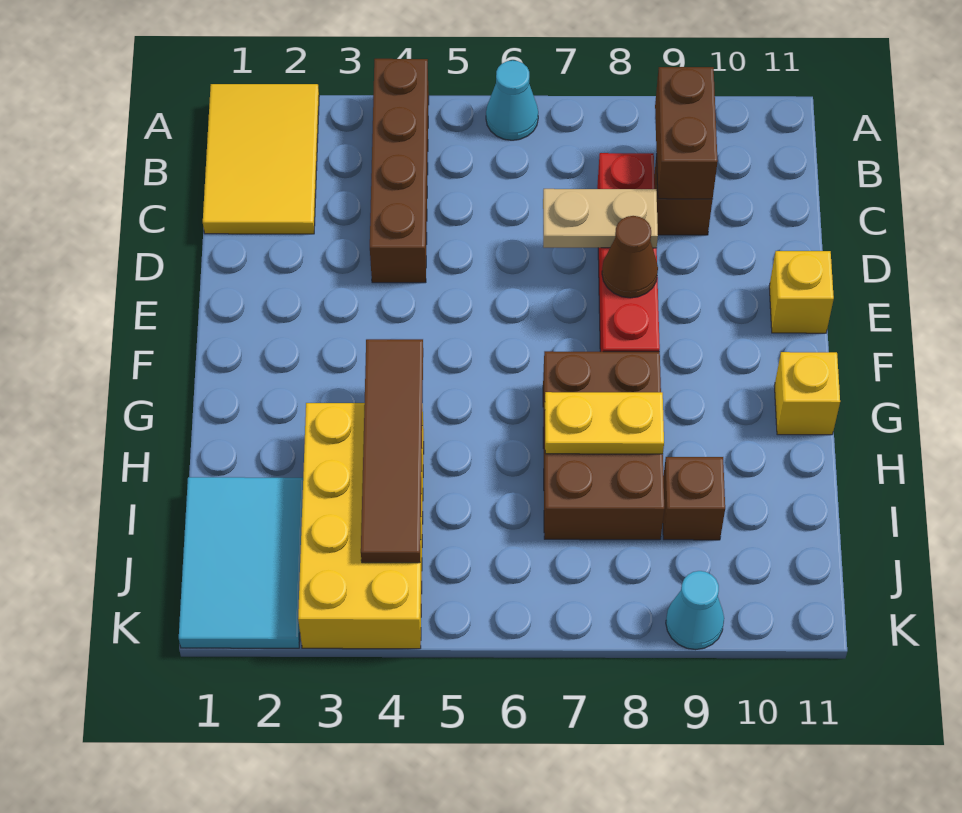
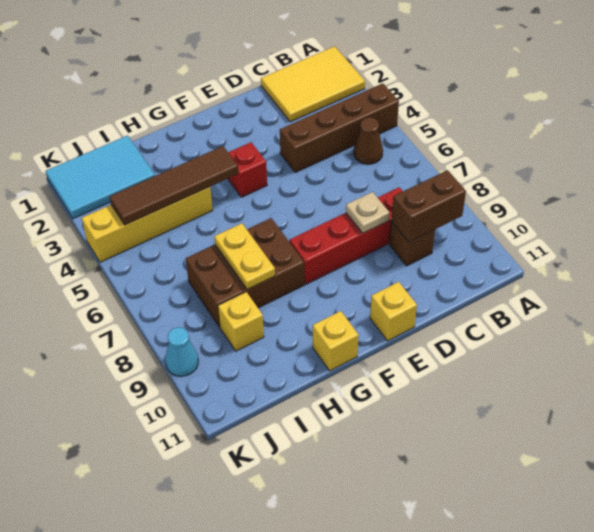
cyan cone A6 level 1 -> none
tan plate D7:D8 level 2 -> tan plate D8 level 2
brown cone E8 level 2 -> brown cone B5 level 1
none -> red brick F4 level 1
yellow brick H3:K4 level 1 -> yellow brick H4:K4 level 1
brown brick I9 level 1 -> yellow brick I9 level 1

